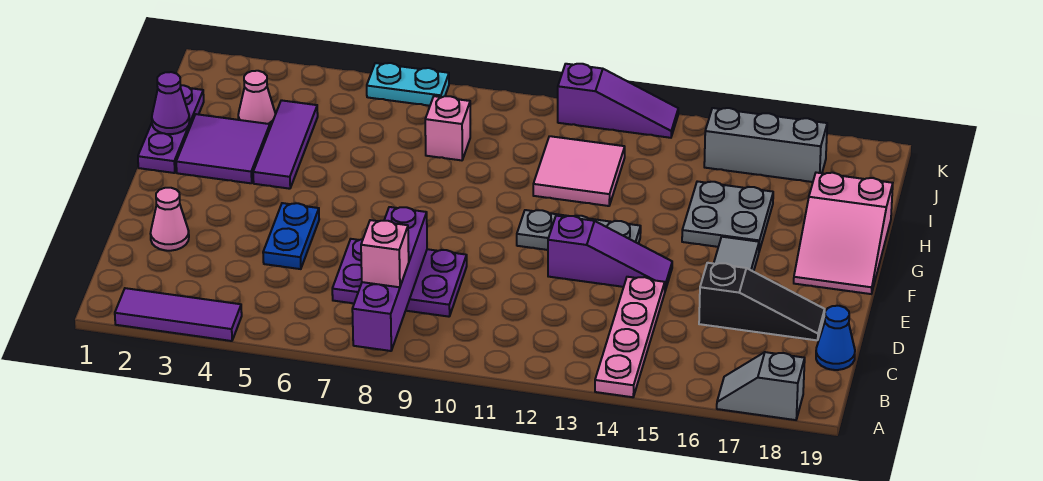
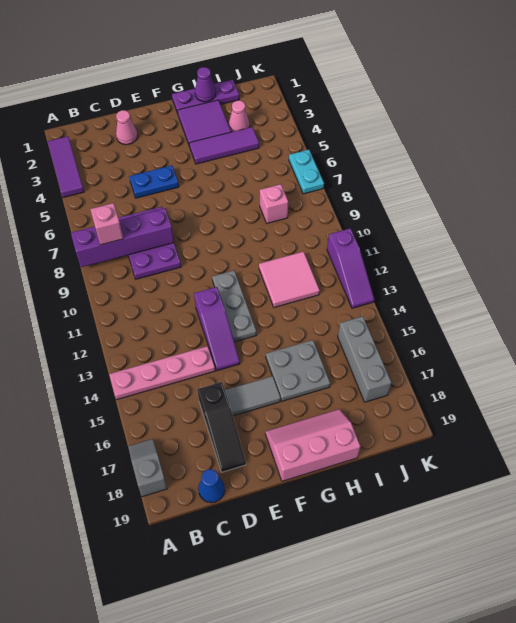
pink slope F18:H19 level 1 top H -> pink slope F18:H19 level 1 top 19

